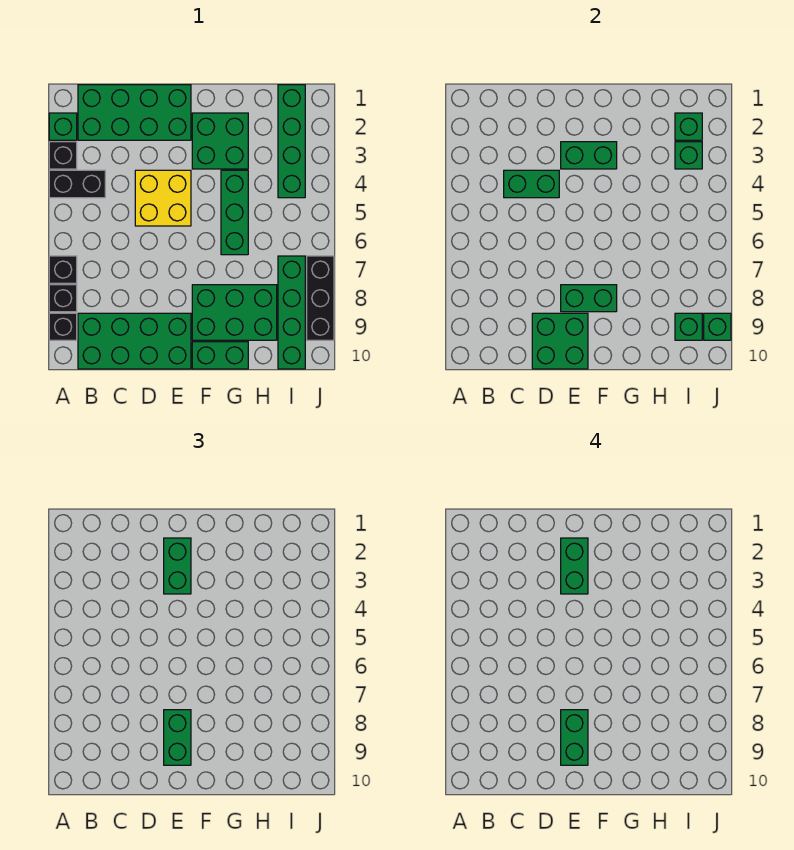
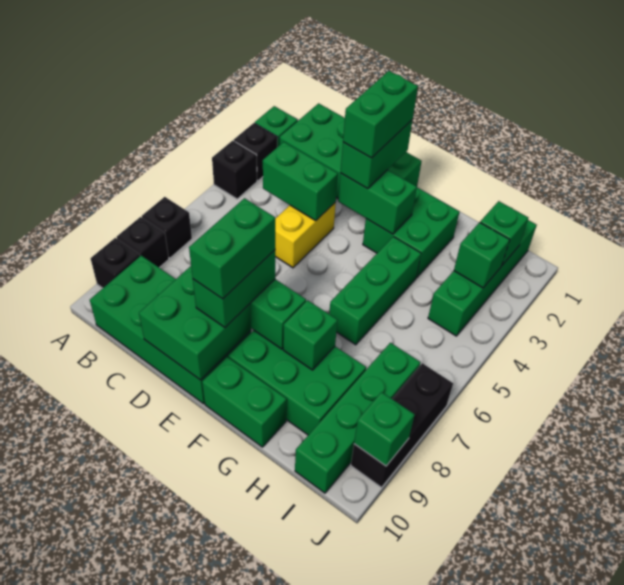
black brick A4:B4 level 1 -> black brick A4 level 1
yellow brick D4:E5 level 1 -> yellow brick D4:D5 level 1
green brick I9 level 2 -> green brick G8 level 2

